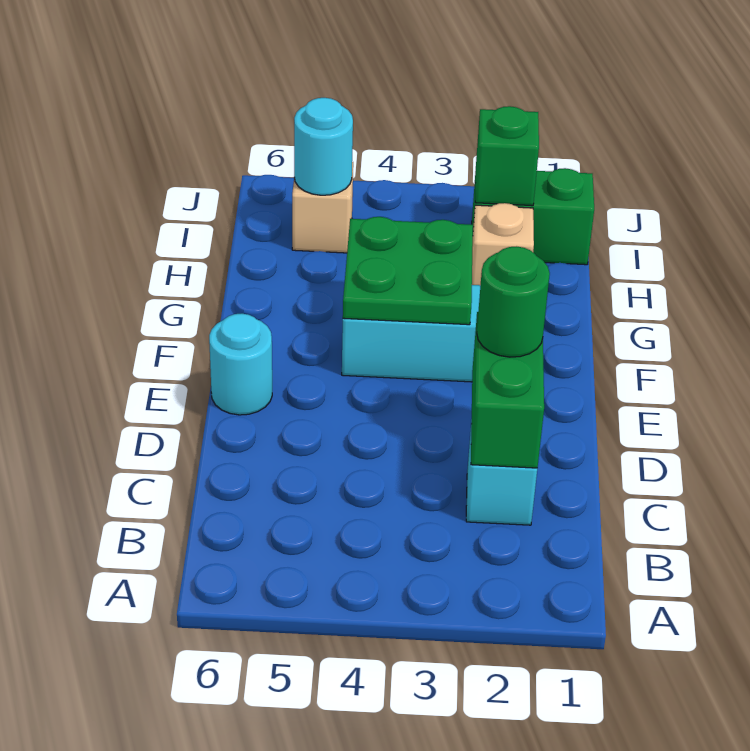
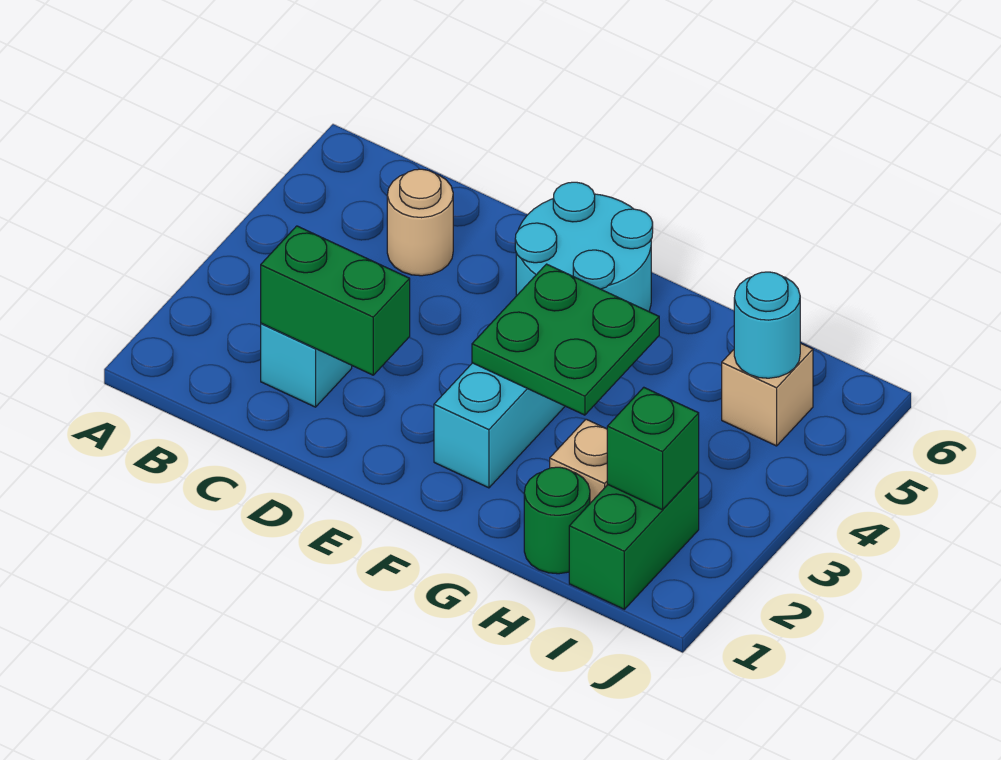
none -> tan round brick C5 level 1
green round brick D2 level 3 -> green round brick H1 level 1
cyan round brick E6 level 1 -> cyan round brick E5:F6 level 1

